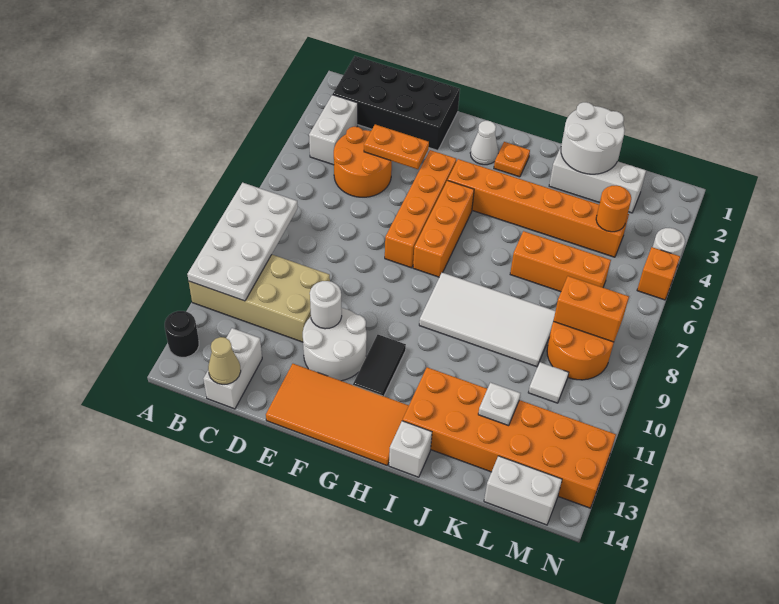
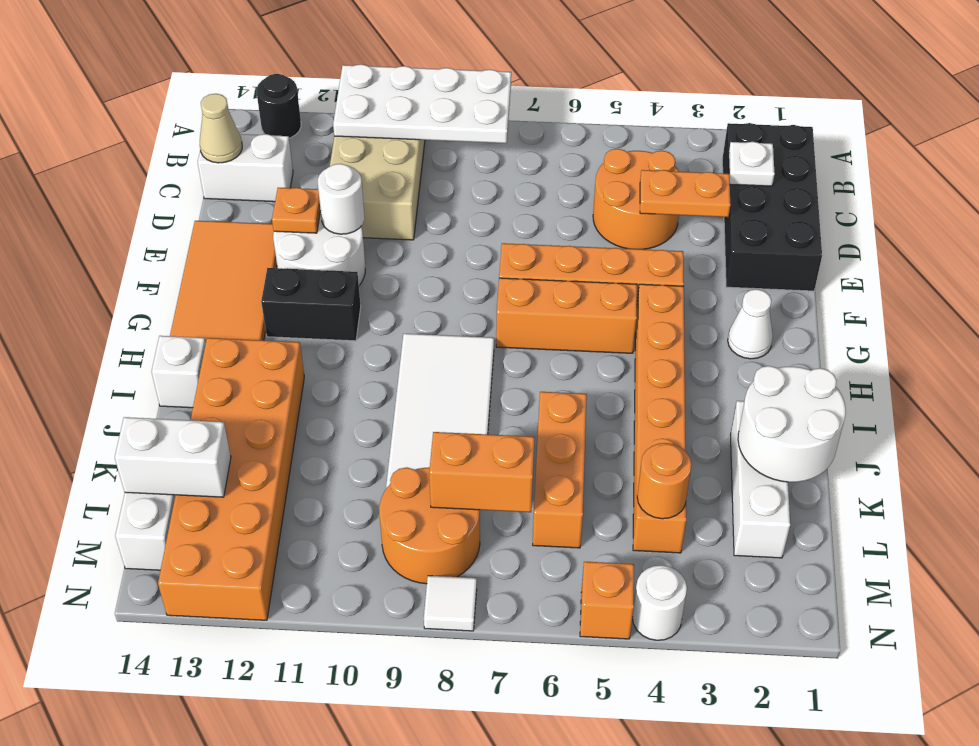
white brick B3:B4 level 1 -> white brick L13:L14 level 2
orange plate D4:E4 level 2 -> orange plate D3:D4 level 2
black tile G11:G12 level 1 -> black brick G11:G12 level 1
orange plate H2 level 1 -> orange plate E12 level 2
white plate K12 level 2 -> white plate C2 level 2
orange brick L8:M8 level 2 -> orange brick L7:L8 level 2
white tile L10 level 1 -> white tile N8 level 1

